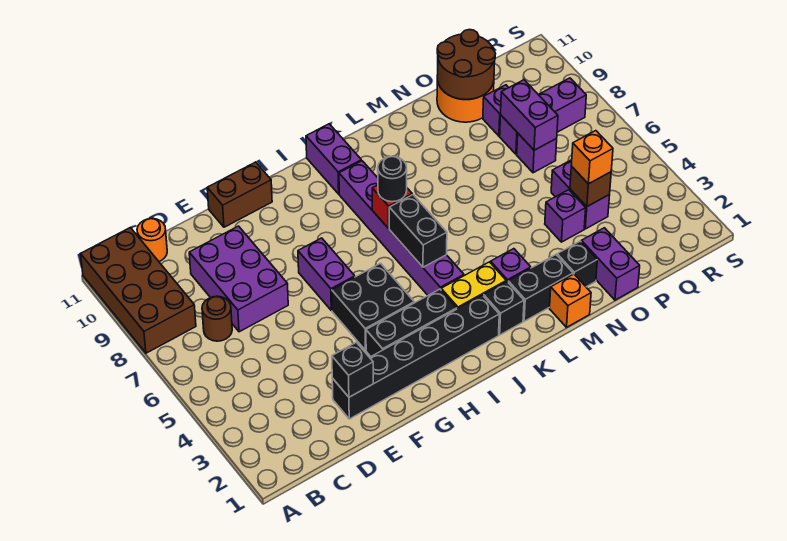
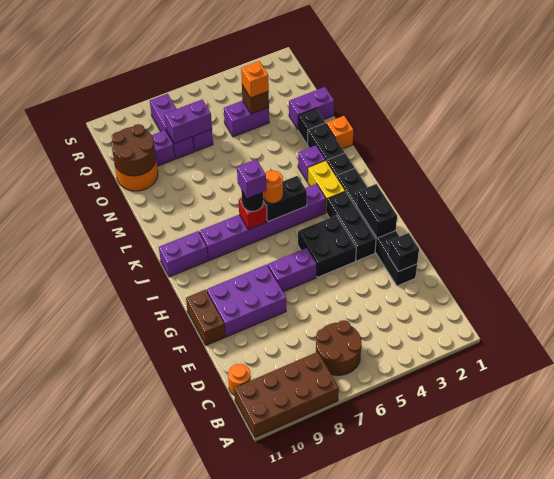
brown round brick C7 level 1 -> brown round brick B6:C7 level 1
purple brick D7:E9 level 1 -> purple brick F8:G10 level 1
none -> black brick G2:H2 level 2
none -> orange round brick J6 level 3
purple brick O4 level 1 -> purple brick J7 level 4

